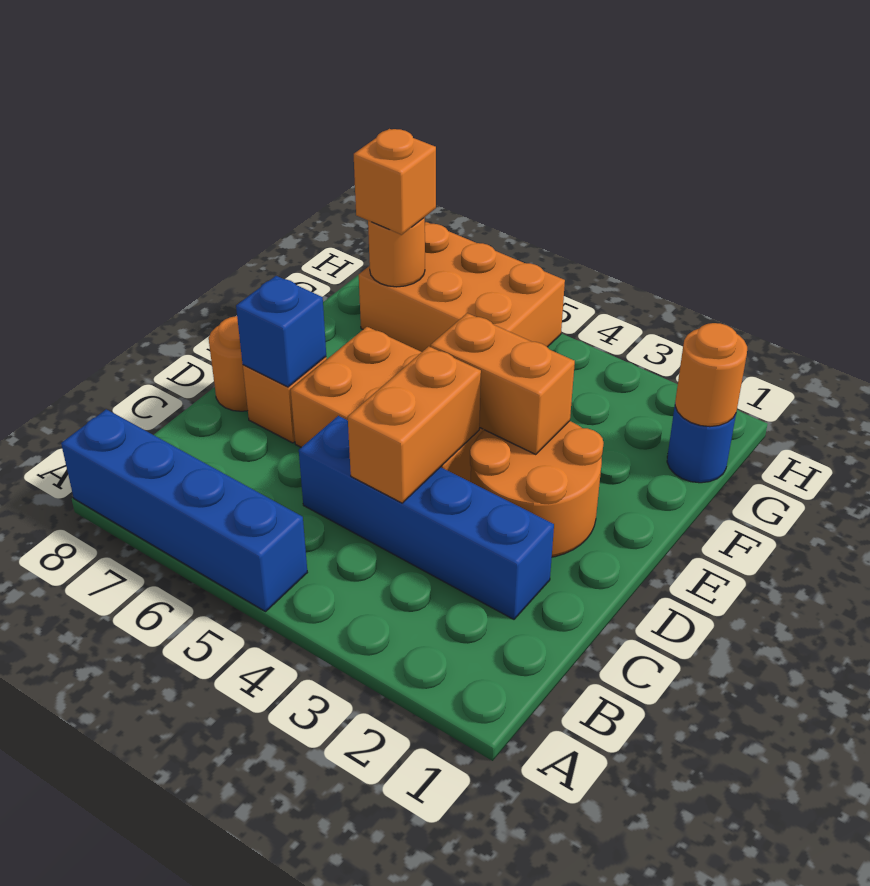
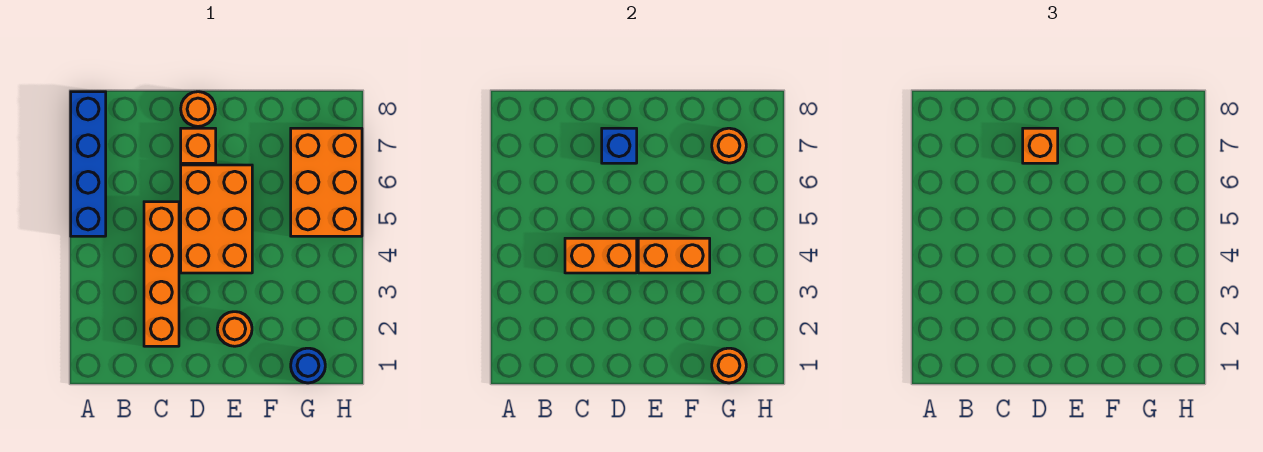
blue brick C2:C5 level 1 -> orange brick C2:C5 level 1
orange round brick D2:E3 level 1 -> orange round brick E2 level 1
orange brick E3:E4 level 2 -> orange brick E4:F4 level 2
orange brick G7 level 3 -> orange brick D7 level 3

